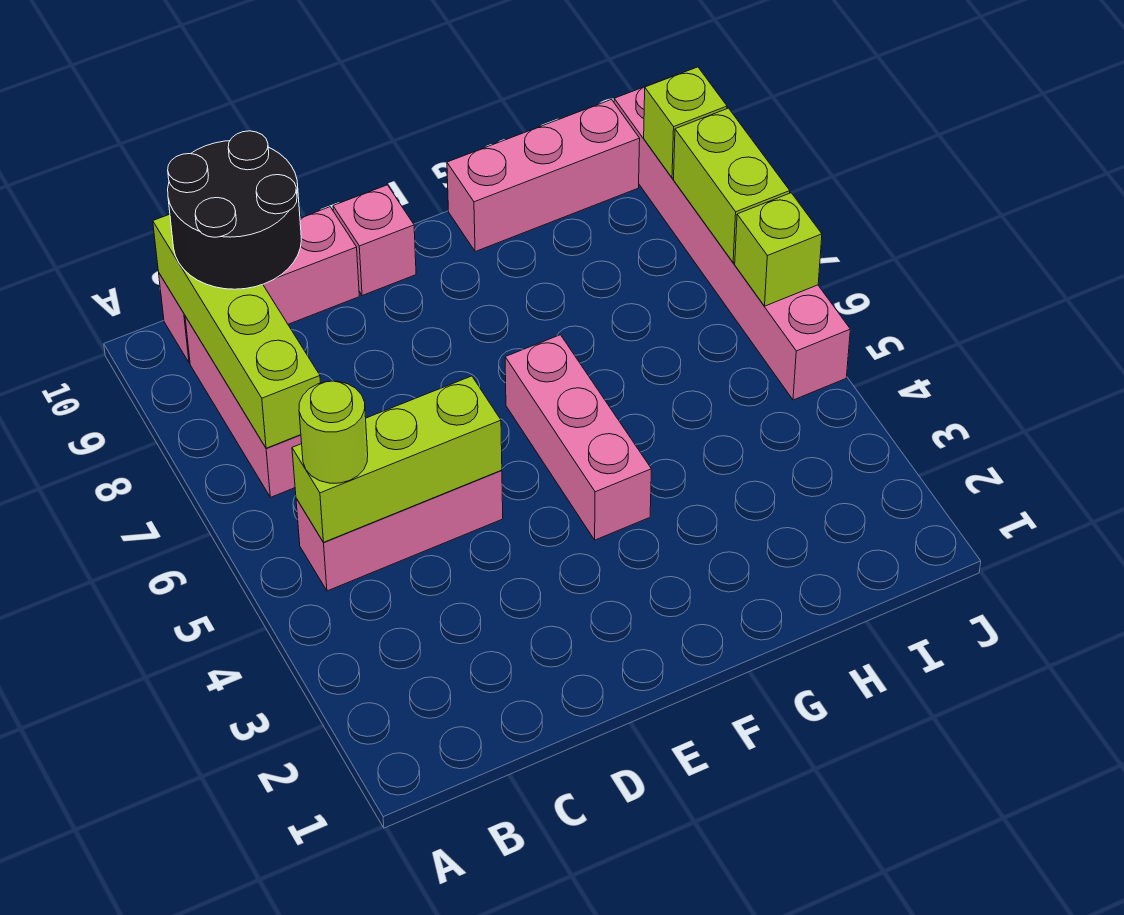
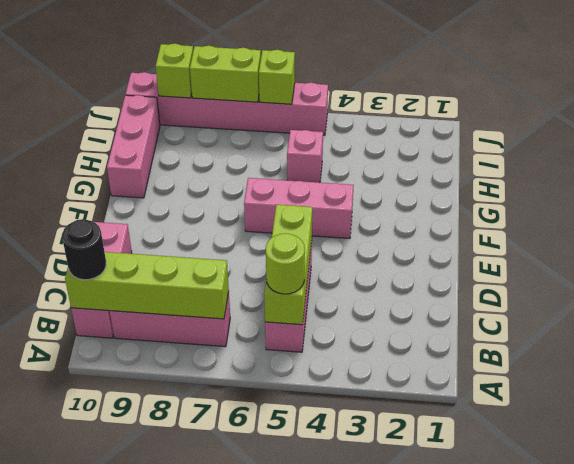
black round brick B9:C10 level 3 -> black round brick B10 level 3
pink brick E10 level 1 -> pink brick H5 level 1

